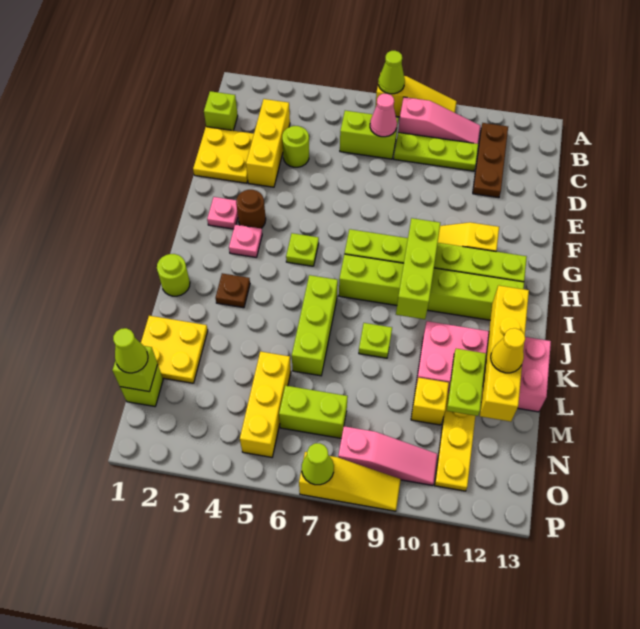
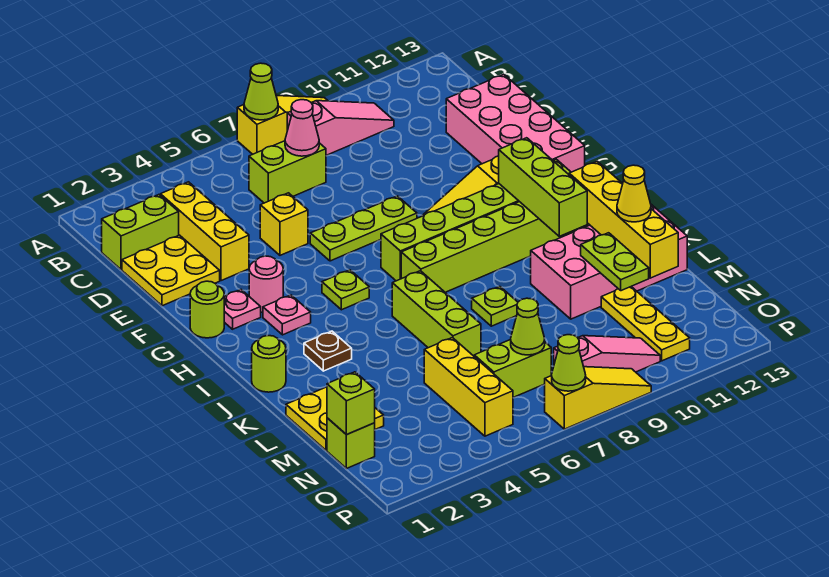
brown plate B11:D11 level 1 -> none
lime brick C1 level 1 -> lime brick C1:C2 level 1
lime plate C8:C10 level 1 -> lime plate F6:F8 level 1
lime round brick D4 level 1 -> lime round brick G1 level 1
none -> pink brick D12:G13 level 1
brown round brick G3 level 1 -> pink round brick G3 level 1
lime brick H9:J9 level 2 -> lime brick H11:J11 level 2
yellow brick M10 level 1 -> yellow brick E5 level 1
lime cone N1 level 3 -> lime cone N7 level 2

